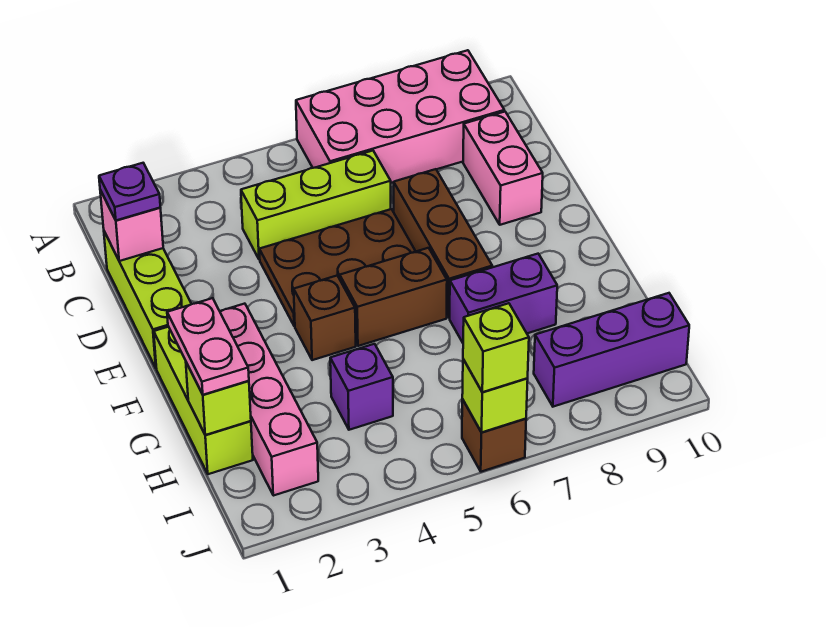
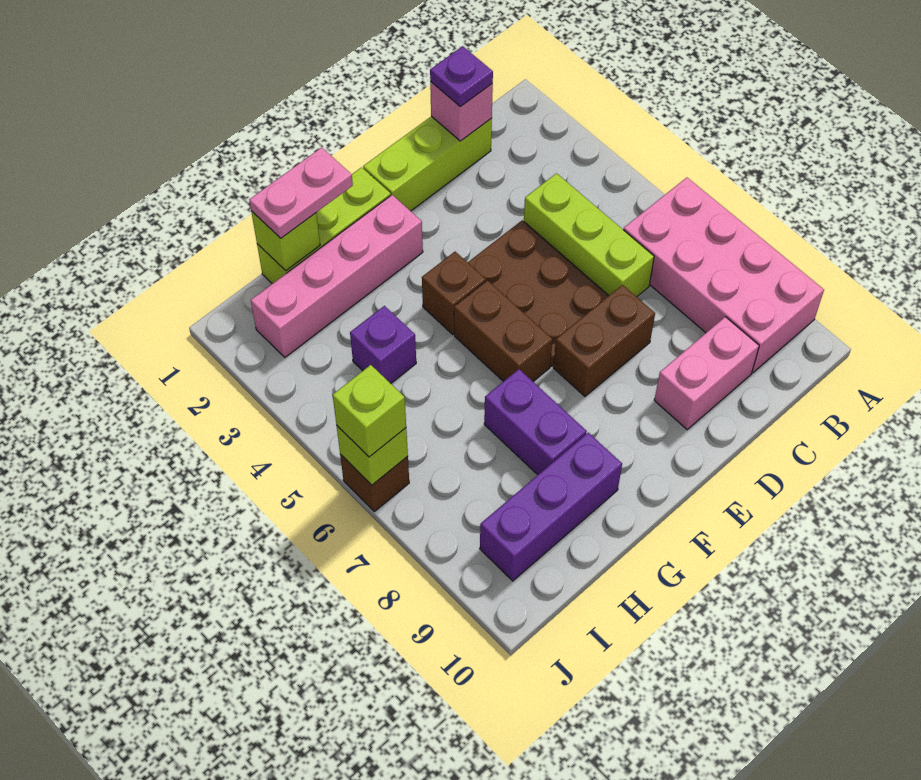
brown brick D7:F7 level 1 -> brown brick D7:E7 level 1
purple brick I8:I10 level 1 -> purple brick G9:I9 level 1

